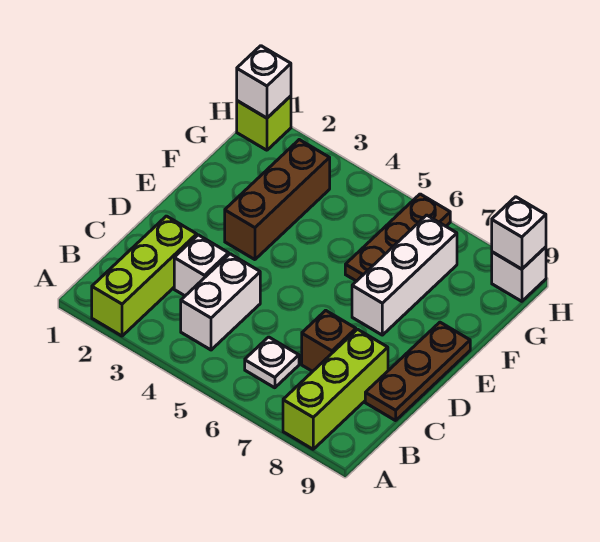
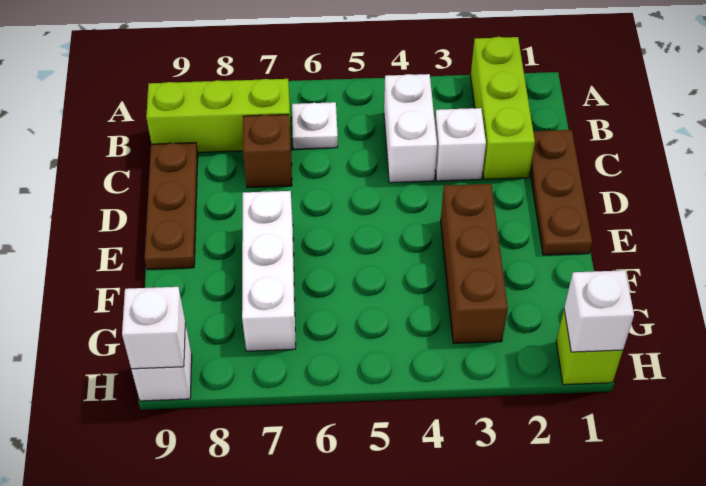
lime brick A8:C8 level 1 -> lime brick B7:B9 level 1
brown plate F6:H6 level 1 -> brown plate C1:E1 level 1

